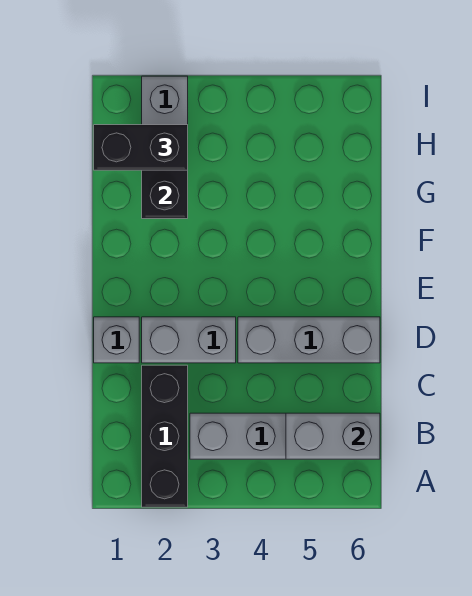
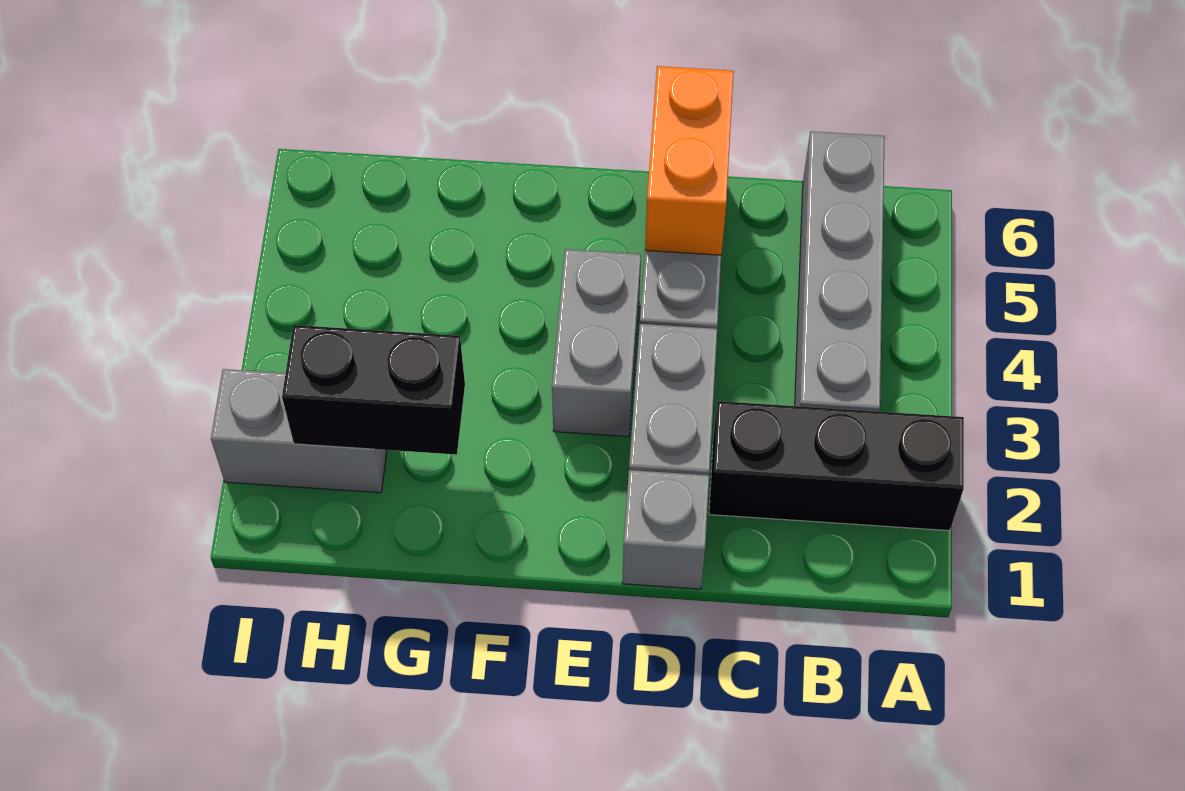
grey brick B5:B6 level 2 -> grey brick E3:E4 level 1
none -> orange brick D5:D6 level 2
black brick H1:H2 level 3 -> none

